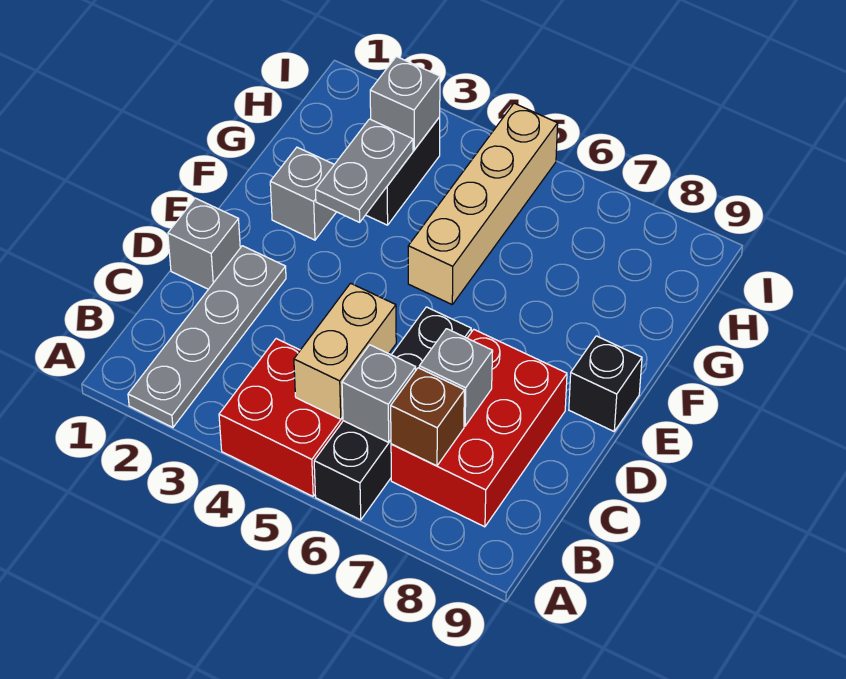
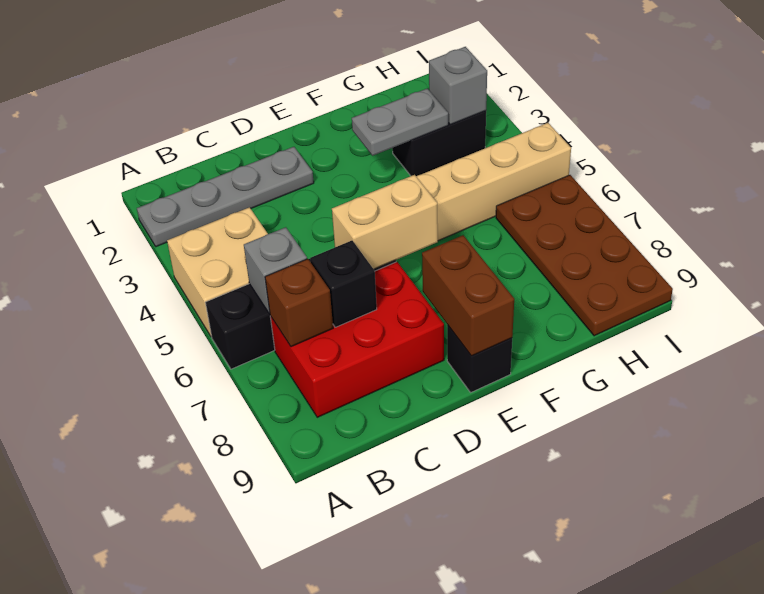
red brick A4:B5 level 1 -> tan brick A4:B5 level 1
tan brick B5:C5 level 2 -> tan brick D6:E6 level 2
grey brick C7 level 2 -> black brick C7 level 2
grey brick D1 level 1 -> none
none -> brown brick E8:E9 level 2
grey brick F2 level 1 -> none
none -> brown plate H6:I9 level 1

